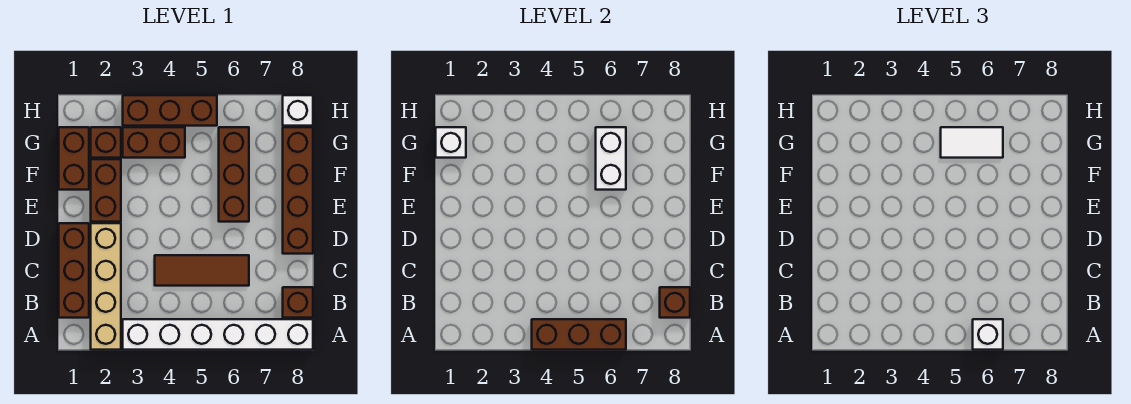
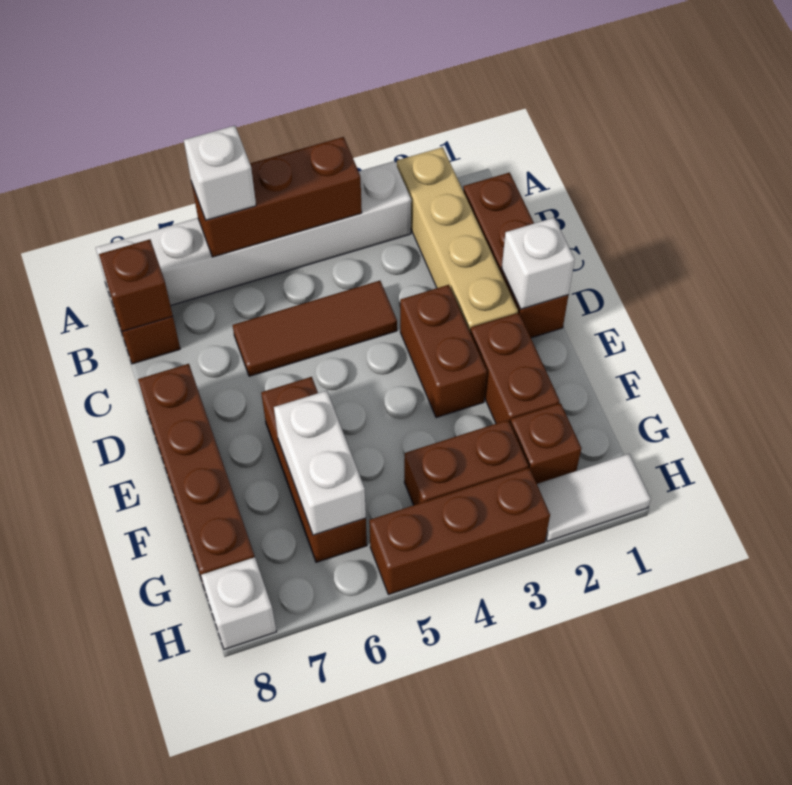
brown brick F1:G1 level 1 -> brown brick D3:E3 level 1
white brick G1 level 2 -> white brick D1 level 2
white tile G5:G6 level 3 -> white tile H1:H2 level 1

